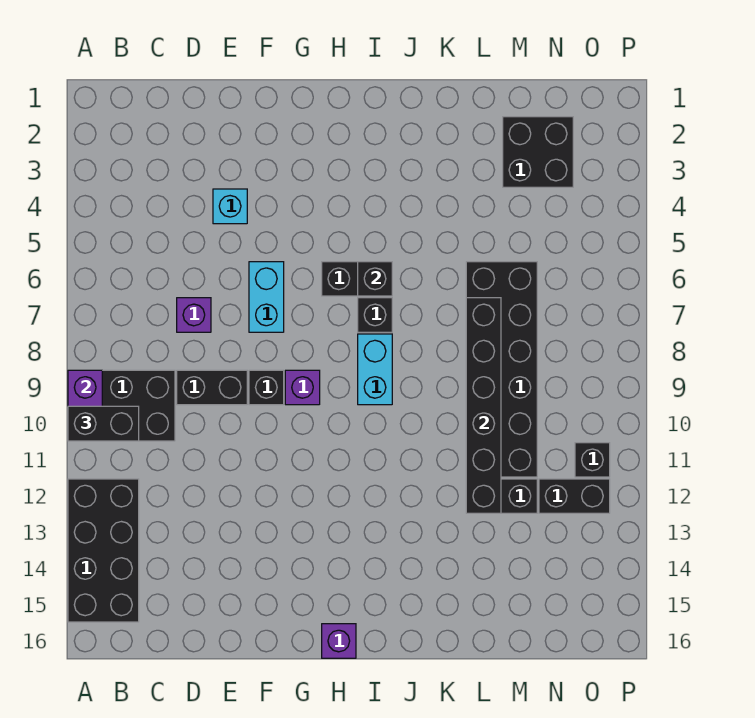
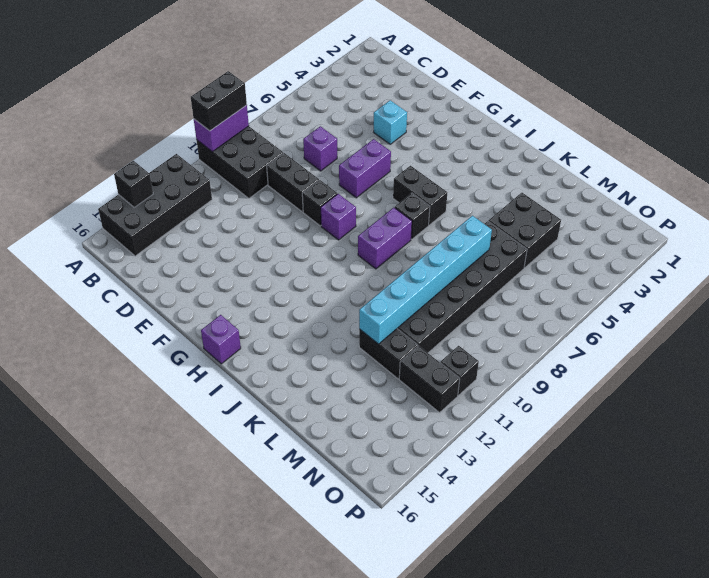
black brick A10:B10 level 3 -> black brick A9:A10 level 3
cyan brick F6:F7 level 1 -> purple brick F6:F7 level 1
black brick I6 level 2 -> black brick A14 level 2
cyan brick I8:I9 level 1 -> purple brick I8:I9 level 1
black brick L7:L12 level 2 -> cyan brick L7:L12 level 2
black brick M2:N3 level 1 -> black brick L4:M5 level 1

